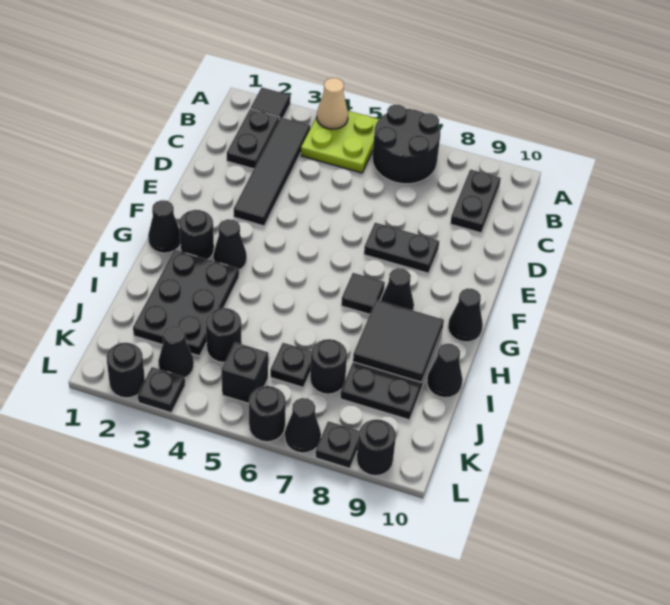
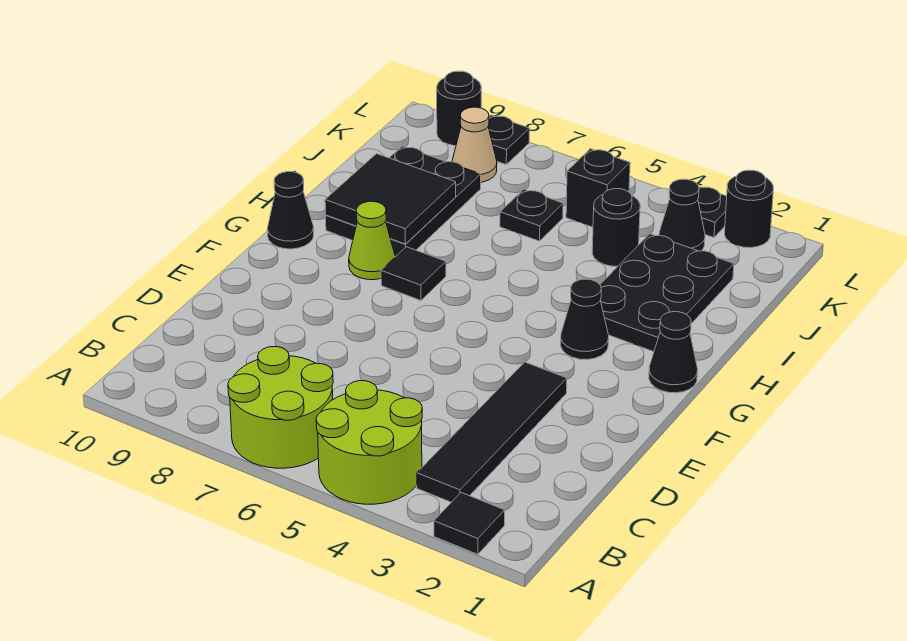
lime plate A4:B5 level 1 -> lime round brick A4:B5 level 1
tan cone A4 level 2 -> tan cone K8 level 1
black round brick A6:B7 level 1 -> lime round brick A6:B7 level 1
black plate B2:C2 level 1 -> none
black plate B9:C9 level 1 -> none
black plate E7:E8 level 1 -> none
black round brick G2 level 1 -> none
black cone G8 level 1 -> lime cone G8 level 1
black cone I10 level 1 -> none
black round brick J7 level 1 -> none
black round brick L6 level 1 -> none
black cone L7 level 1 -> none

